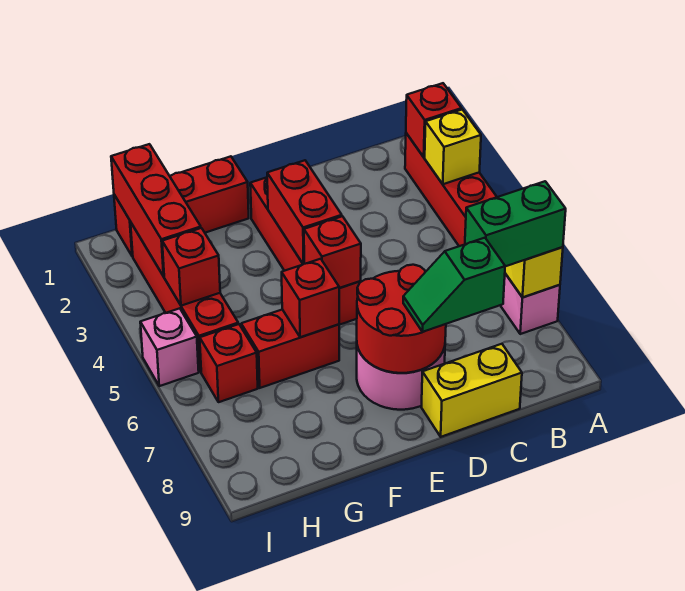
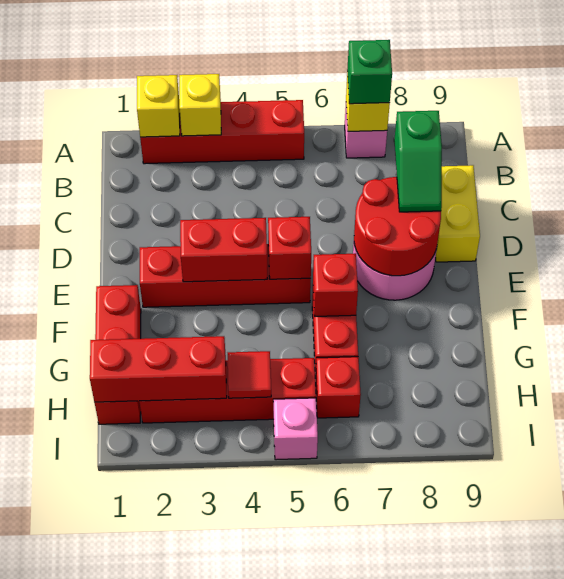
red brick A2 level 2 -> yellow brick A2 level 2
green brick A7:B7 level 3 -> green brick A7 level 3
red brick H4 level 2 -> red tile H4 level 2

